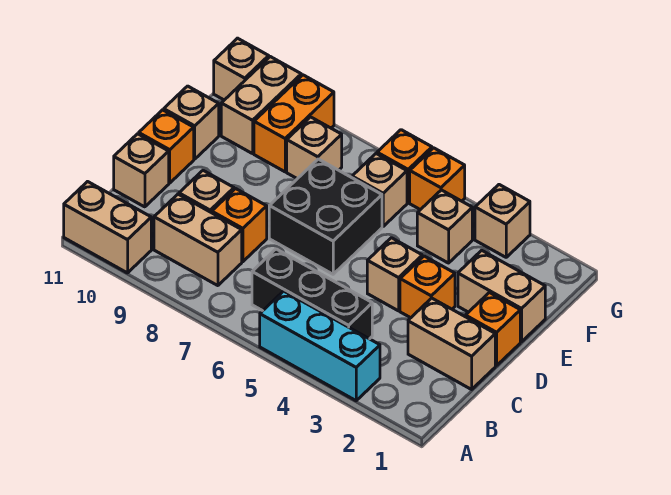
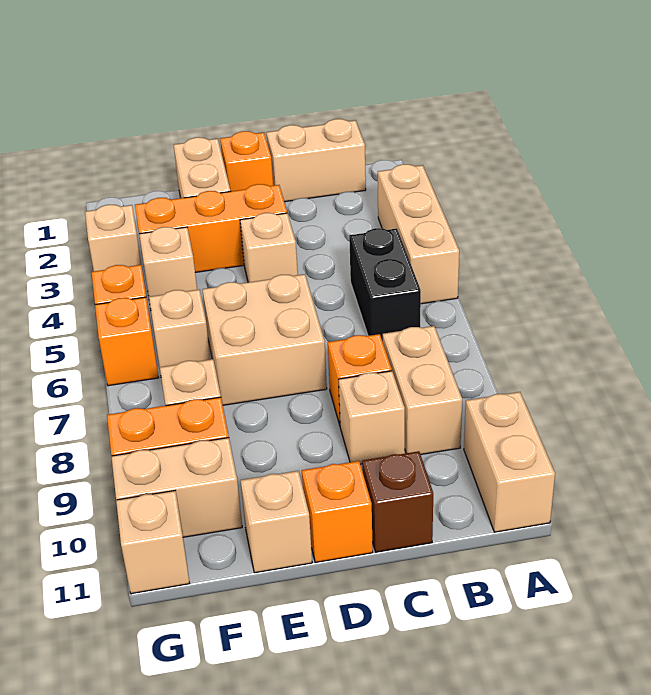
cyan brick A3:A5 level 1 -> tan brick A3:A5 level 1
black brick B4:B6 level 1 -> black brick B5:B6 level 1
tan brick C1:C2 level 1 -> tan brick B1:C1 level 1
tan brick C11 level 1 -> brown brick C11 level 1
orange brick D3 level 1 -> orange brick D3:F3 level 1
black brick D6:E7 level 1 -> tan brick D6:E7 level 1

